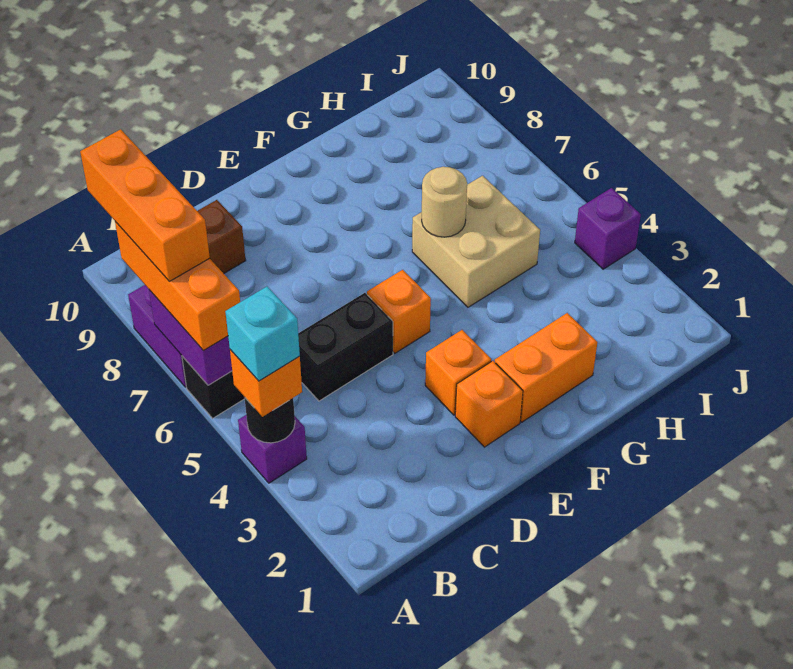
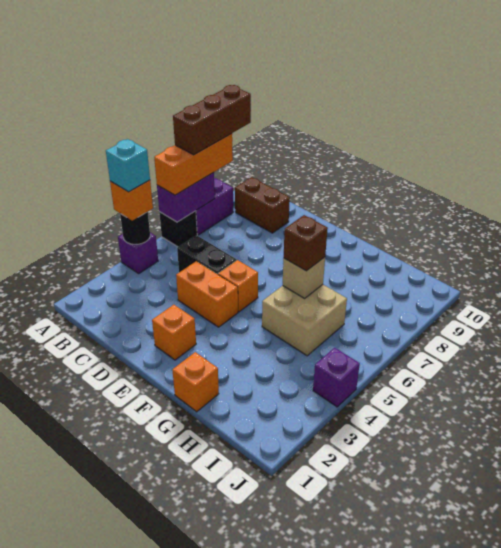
orange brick A7:A9 level 4 -> brown brick A7:A9 level 4
orange brick E3 level 1 -> orange brick G1 level 1
orange brick F2:G2 level 1 -> orange brick D4:E4 level 1
tan round brick G6 level 2 -> tan brick G6 level 2
none -> brown brick G6 level 3

